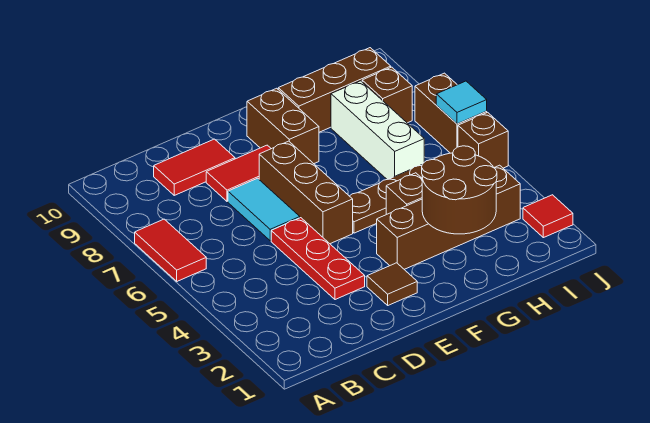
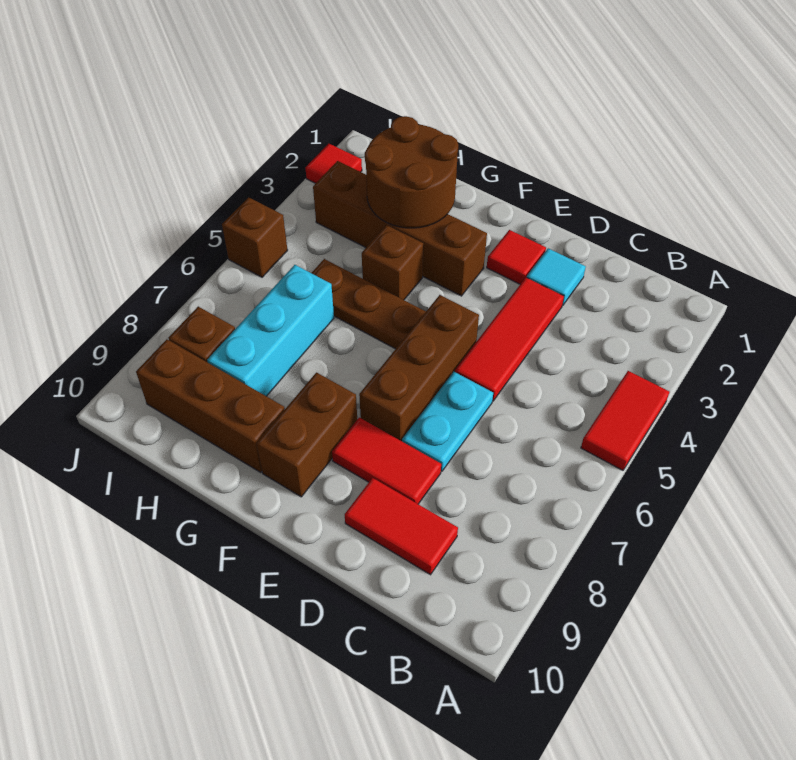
red tile A6:A7 level 1 -> red tile A4:A5 level 1
red plate D3:D5 level 1 -> red tile D3:D5 level 1
cyan tile D6:D7 level 1 -> cyan plate D6:D7 level 1
brown tile E2 level 1 -> red tile E2 level 1
white brick H6:H8 level 1 -> cyan brick H6:H8 level 1
brown brick J6:J7 level 1 -> none
cyan tile J6 level 2 -> cyan tile D2 level 1

